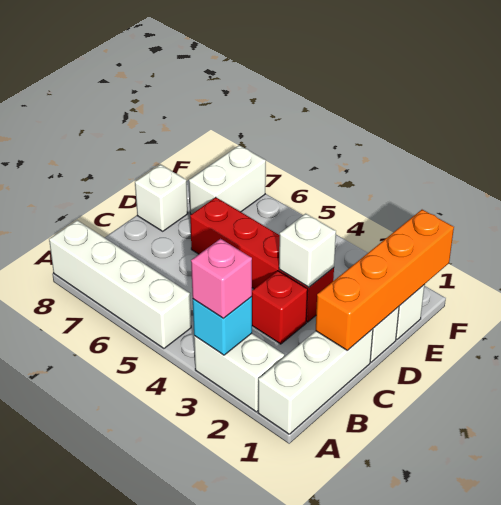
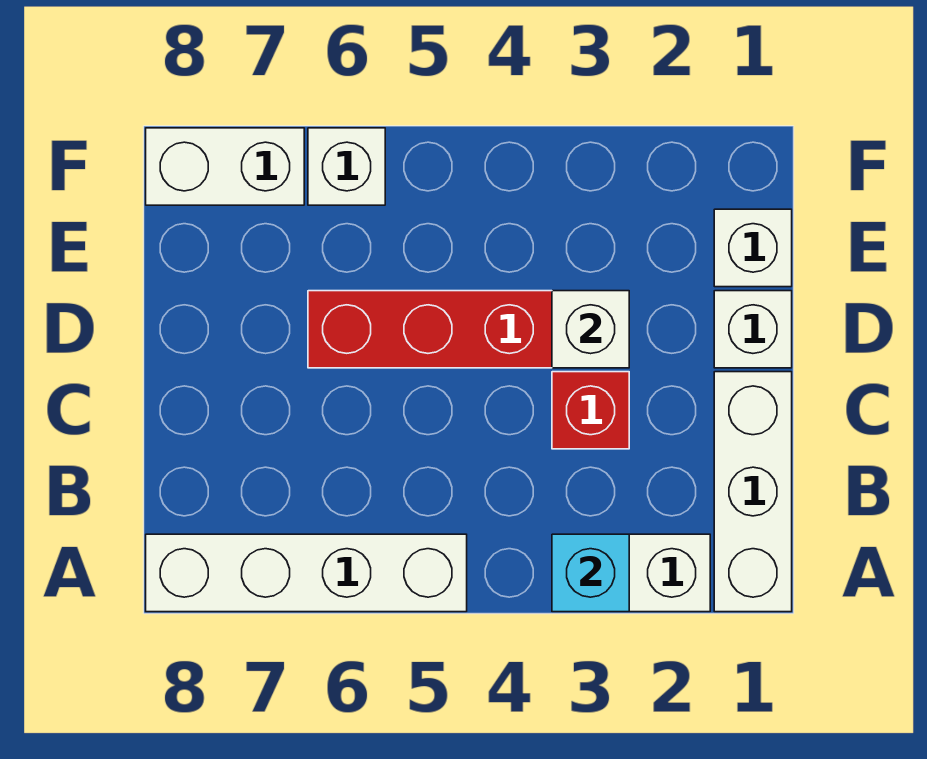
pink brick A3 level 3 -> none
orange brick C1:F1 level 2 -> none
white brick D8 level 1 -> white brick F6 level 1
white brick E7:F7 level 1 -> white brick F7:F8 level 1

